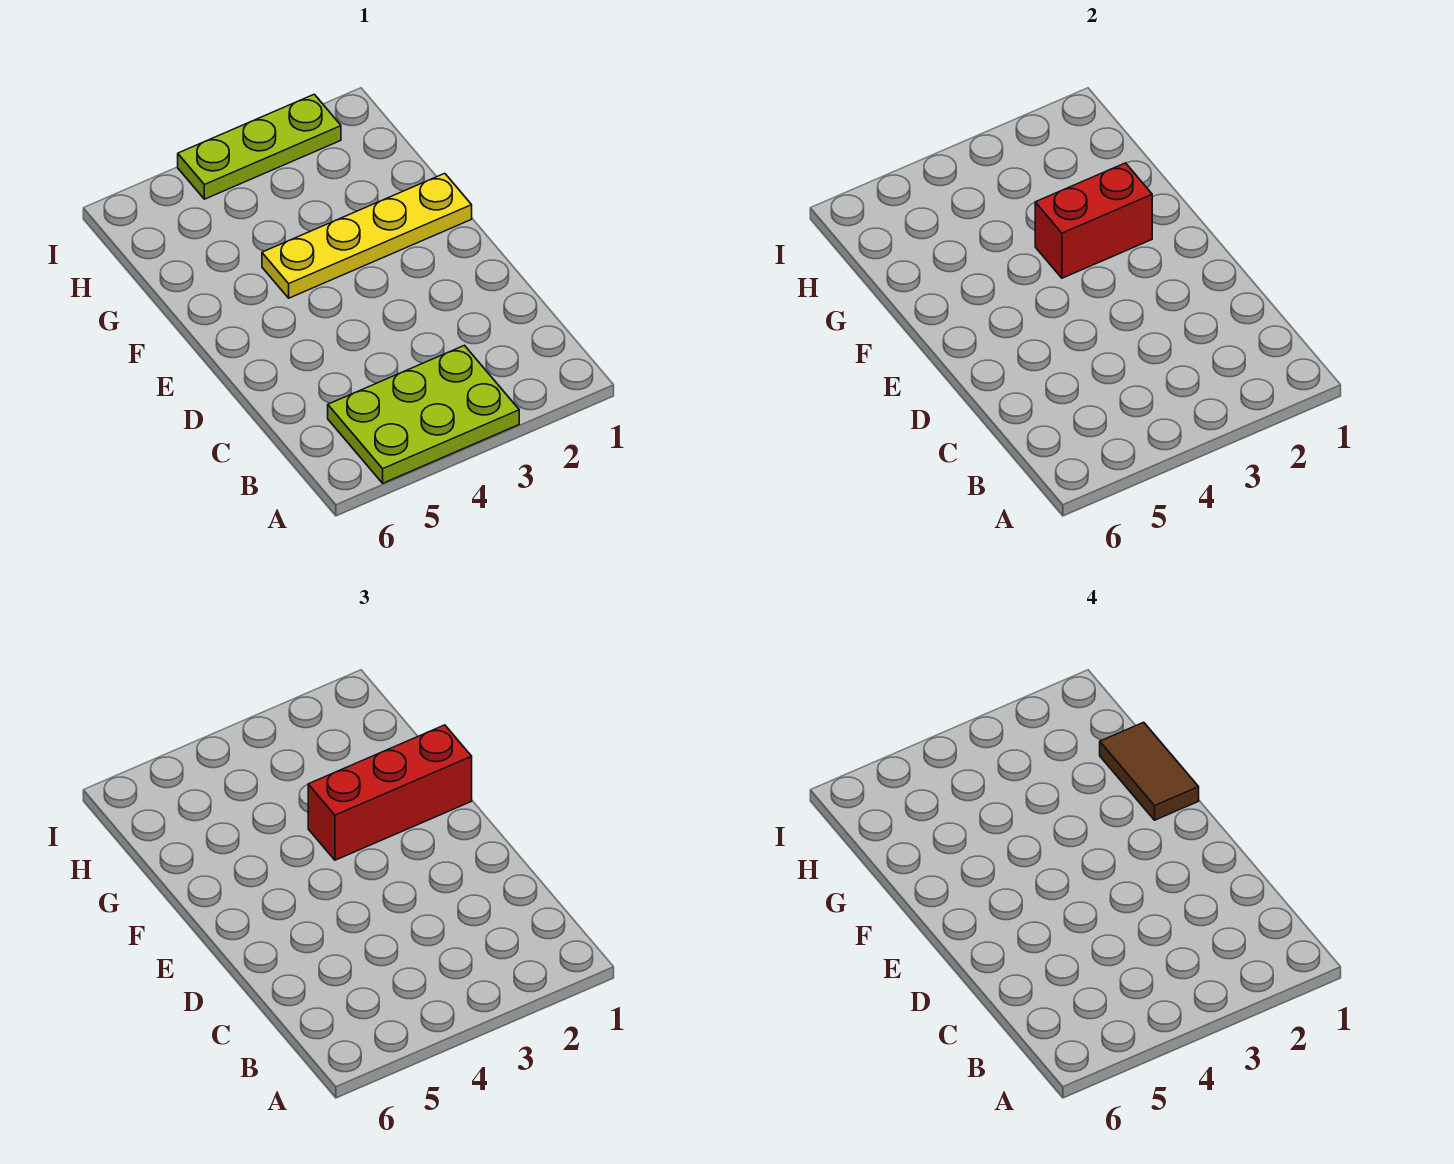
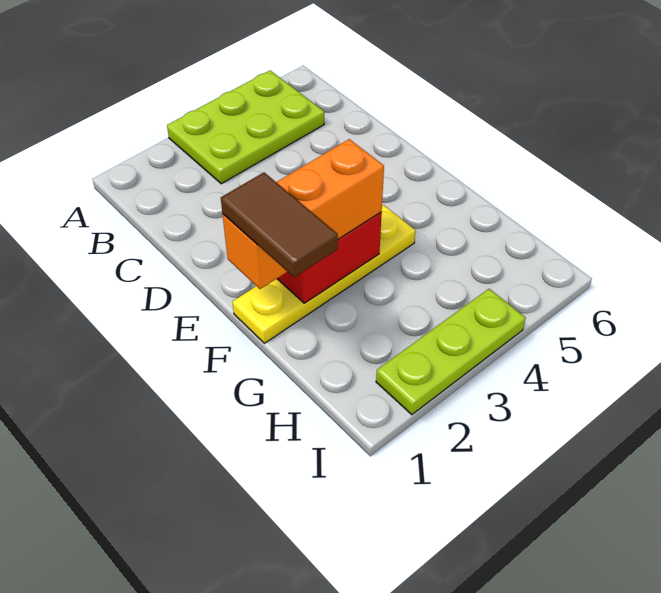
red brick F1:F3 level 3 -> orange brick F1:F3 level 3

